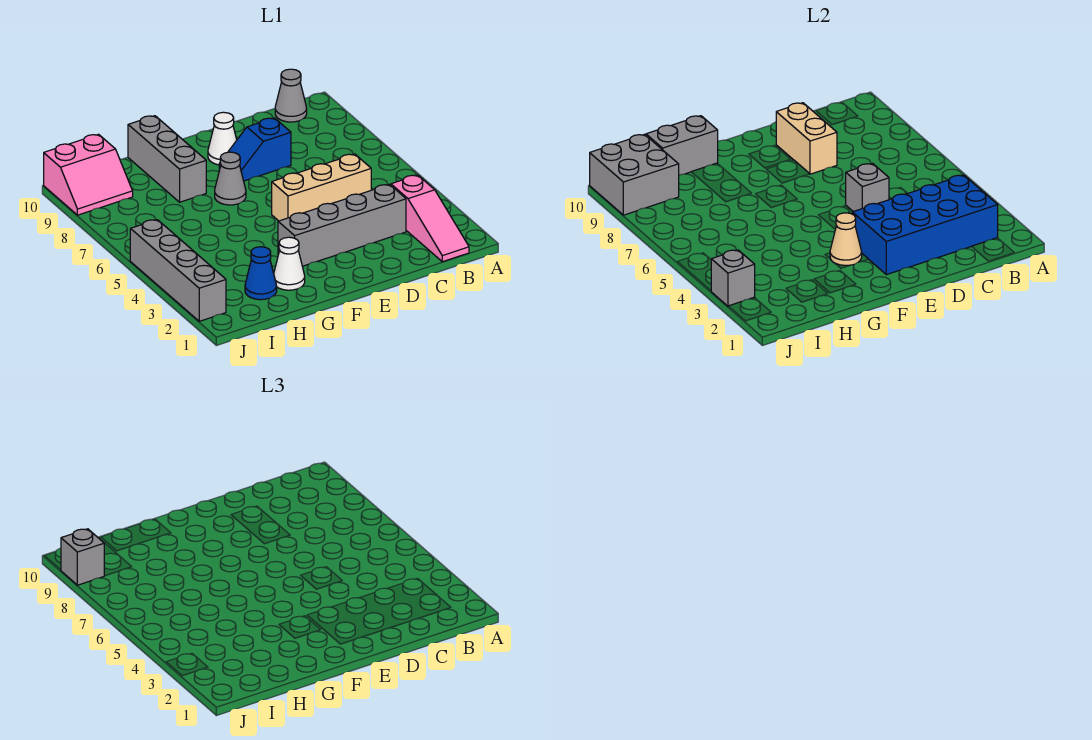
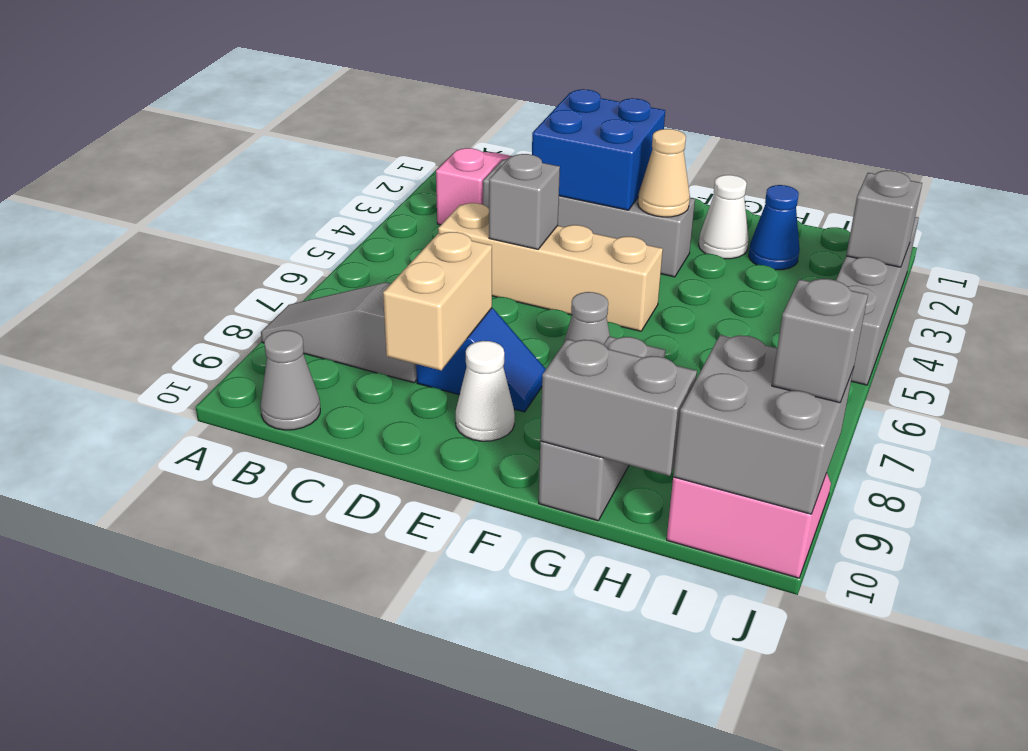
none -> grey slope A8:C8 level 1 top C
blue brick B2:E3 level 2 -> blue brick D2:E3 level 2
tan brick C5:E5 level 1 -> tan brick C5:F5 level 1

